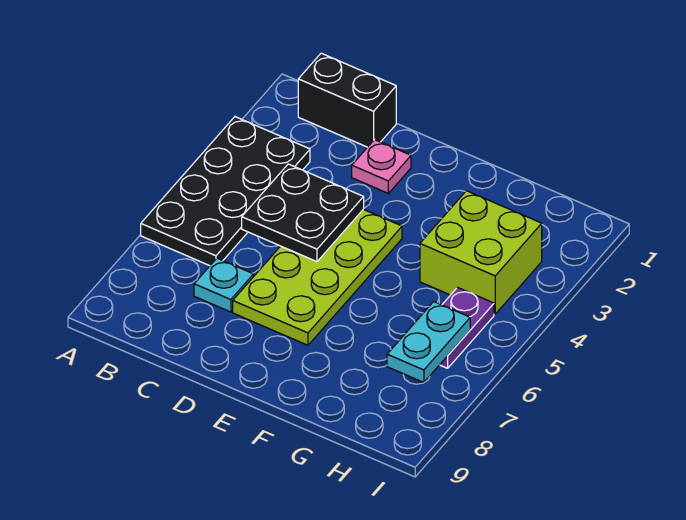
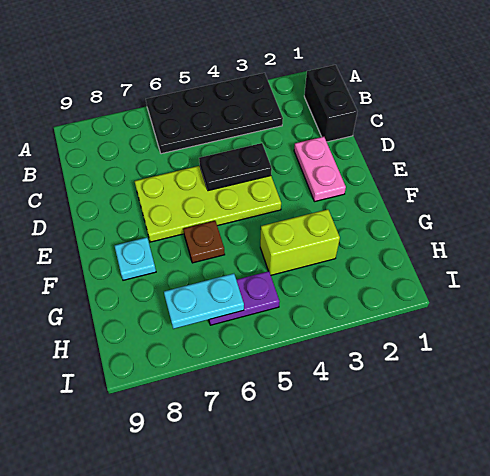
black plate C4:D5 level 2 -> black plate D4:D5 level 2
cyan plate C7 level 1 -> cyan plate F8 level 1
pink plate D2 level 1 -> pink plate D2:E2 level 1
none -> brown plate F6 level 1
lime brick G3:H4 level 1 -> lime brick G3:G4 level 1

